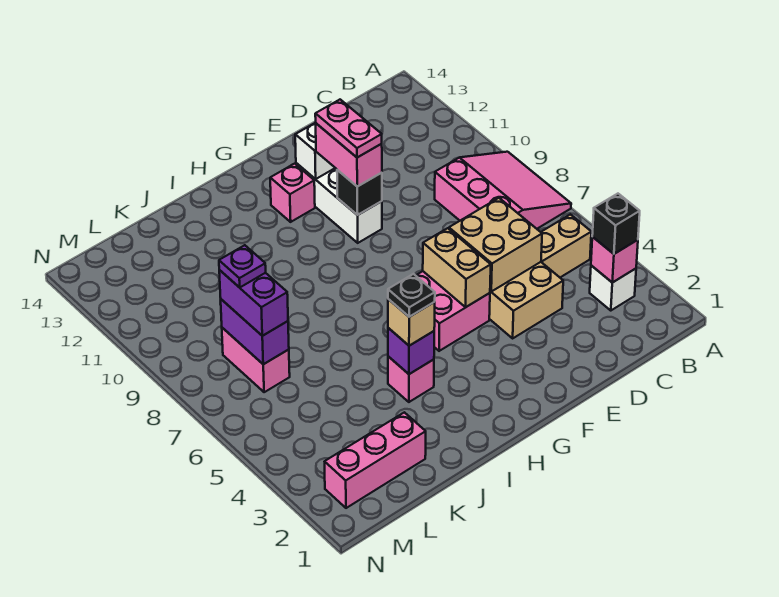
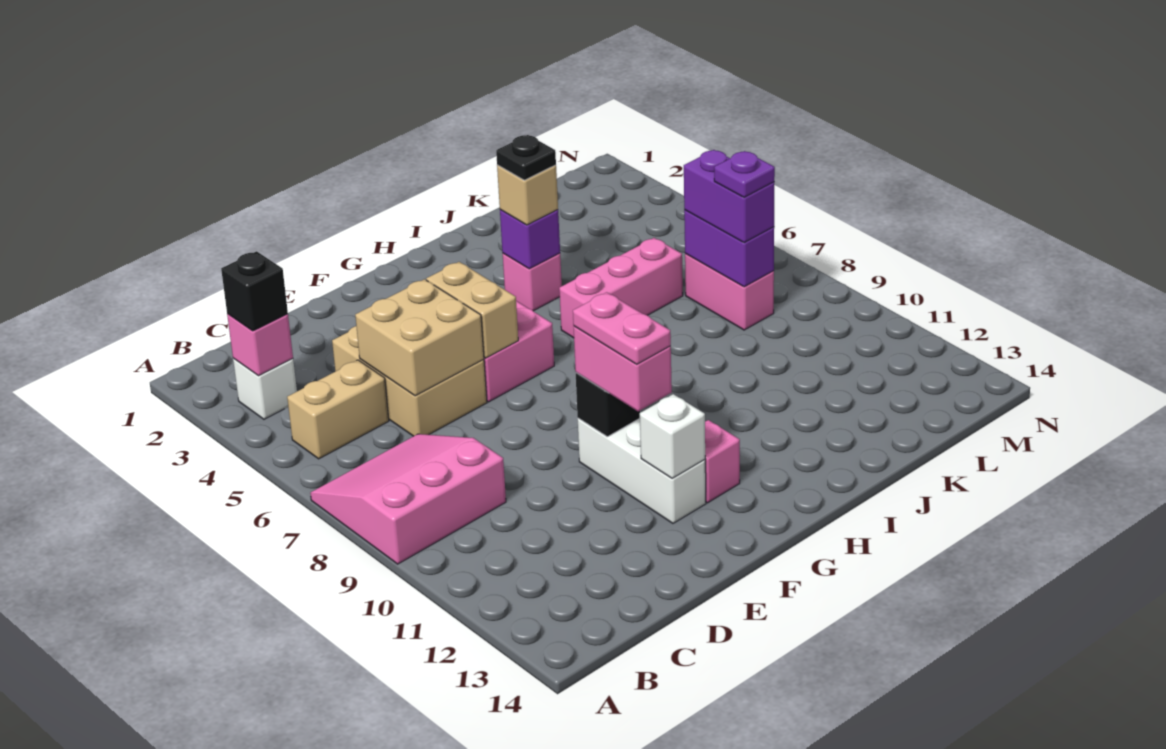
pink slope A7:C9 level 1 top C -> pink slope A7:C9 level 1 top 9
pink brick K2:M2 level 1 -> pink brick I6:K6 level 1

